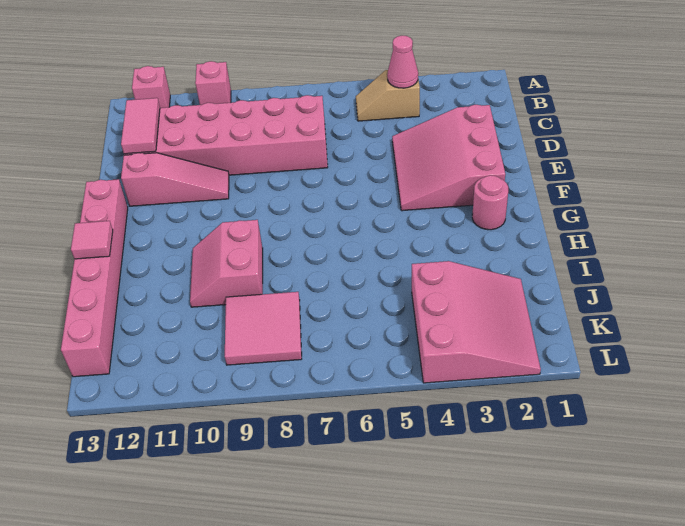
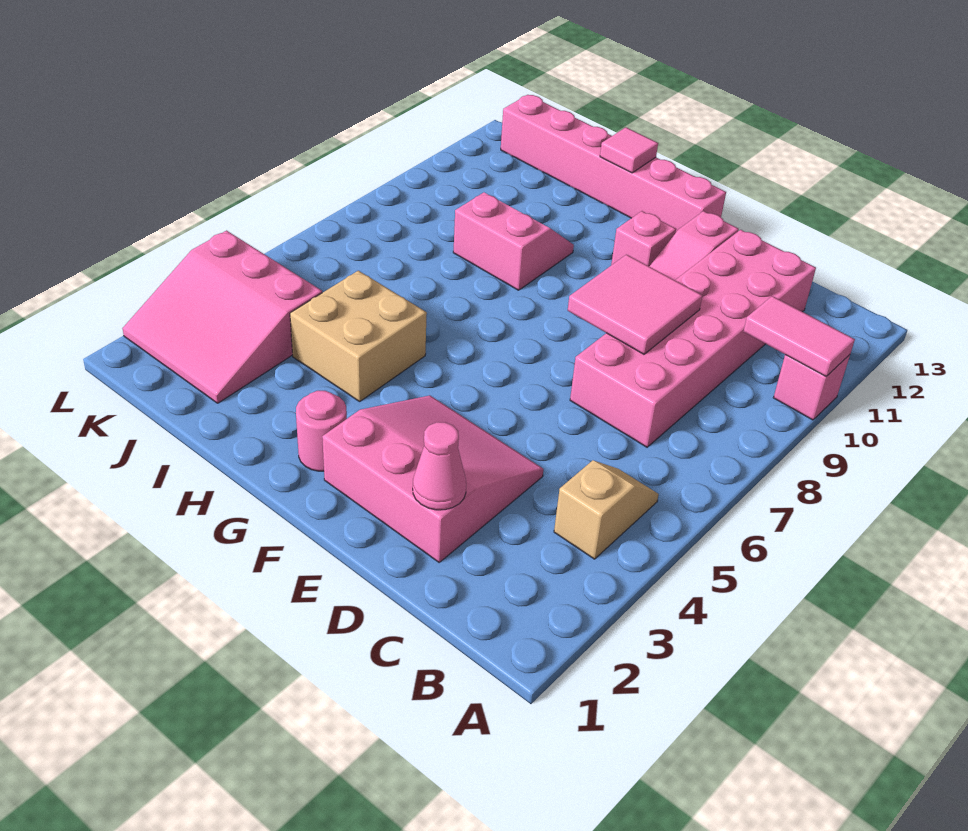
pink brick A12 level 1 -> pink brick F11 level 1
pink cone B4 level 2 -> pink cone D2 level 2
pink tile C12:D12 level 2 -> pink tile A10:B10 level 2
none -> tan brick H4:I5 level 1
pink tile J8:K9 level 1 -> pink tile D8:E9 level 2

